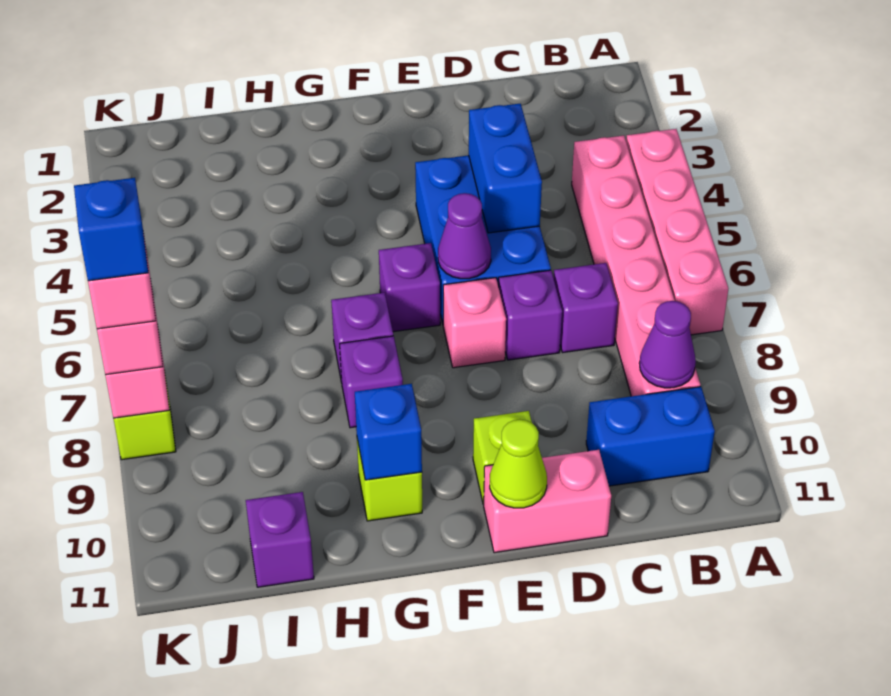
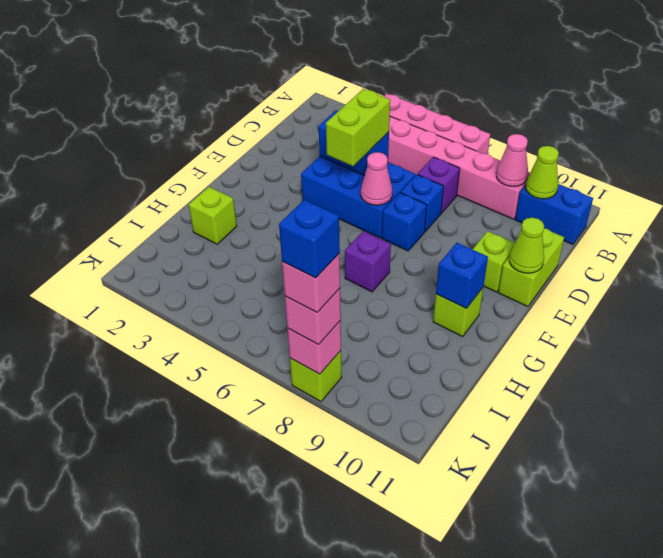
purple cone B9 level 2 -> pink cone B9 level 2
blue brick B10:C10 level 1 -> blue brick B10:B11 level 1
none -> lime cone B10 level 2
none -> lime brick D5:E5 level 3
purple brick D7 level 1 -> blue brick D7 level 1
pink brick D11:E11 level 1 -> lime brick D11:E11 level 1
purple cone E6 level 2 -> pink cone E6 level 2
pink brick E7 level 1 -> blue brick E7 level 1
purple brick F6 level 1 -> none
purple brick G8 level 1 -> none
none -> lime brick H2 level 1
purple brick I11 level 1 -> none

